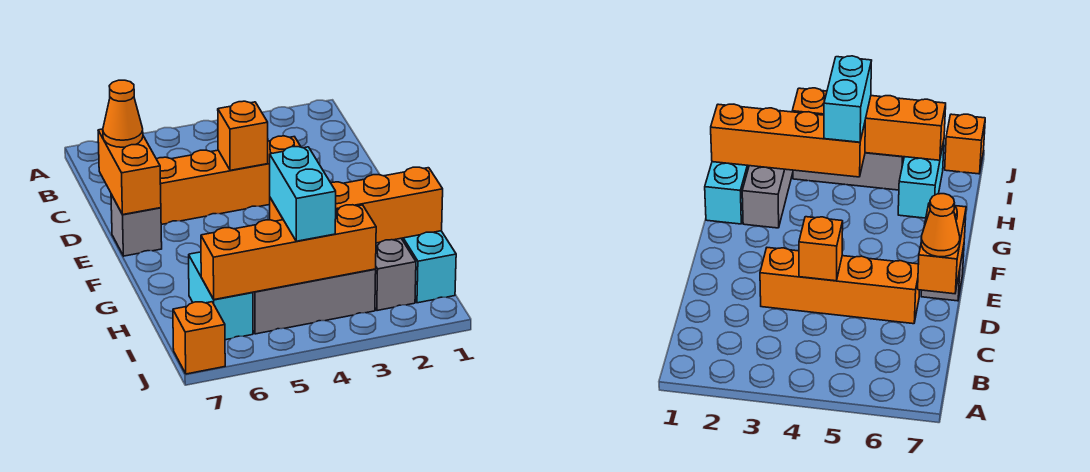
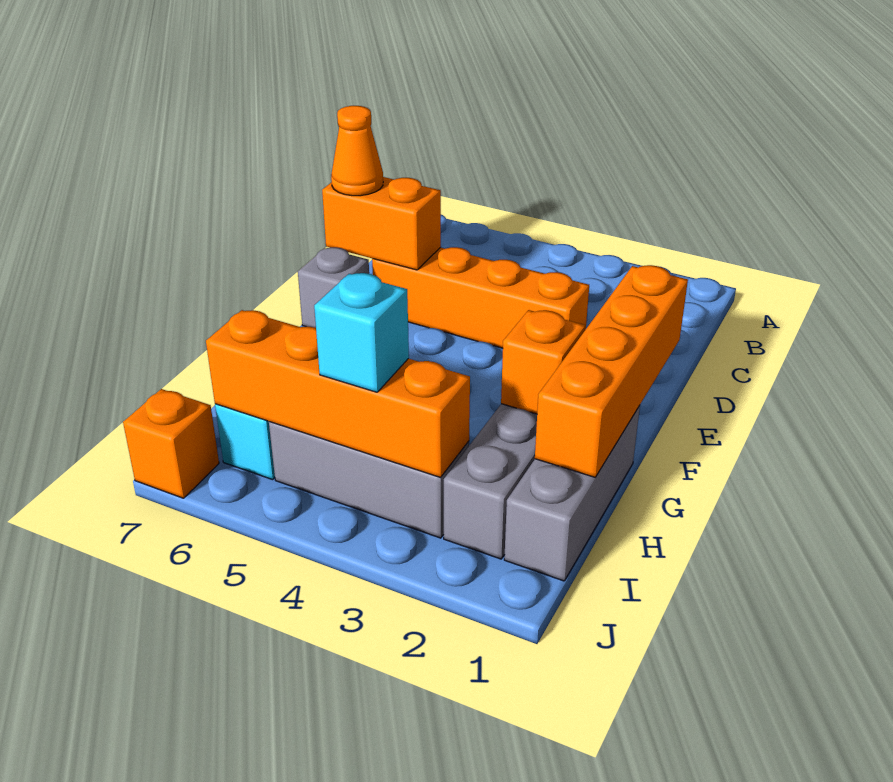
orange brick D4 level 2 -> orange brick G2 level 2
orange brick D7:E7 level 2 -> orange brick D6:D7 level 2
cyan brick G1:I1 level 1 -> grey brick G1:I1 level 1
orange brick H1:H4 level 2 -> orange brick E1:H1 level 2
cyan brick H4:I4 level 3 -> cyan brick I4 level 3

